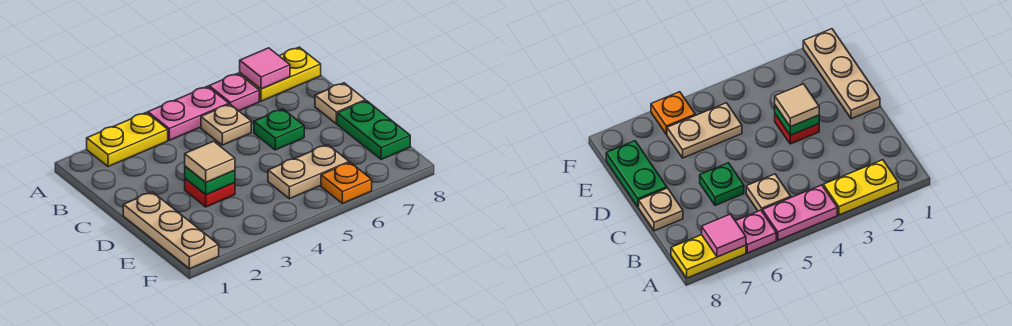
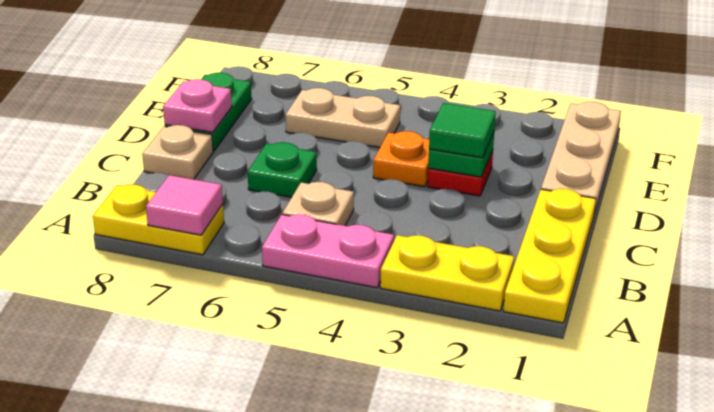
none -> yellow plate A1:C1 level 1
pink plate A6 level 1 -> pink plate D8 level 2
tan tile D3 level 3 -> green tile D3 level 3
orange plate F6 level 1 -> orange plate D4 level 1

